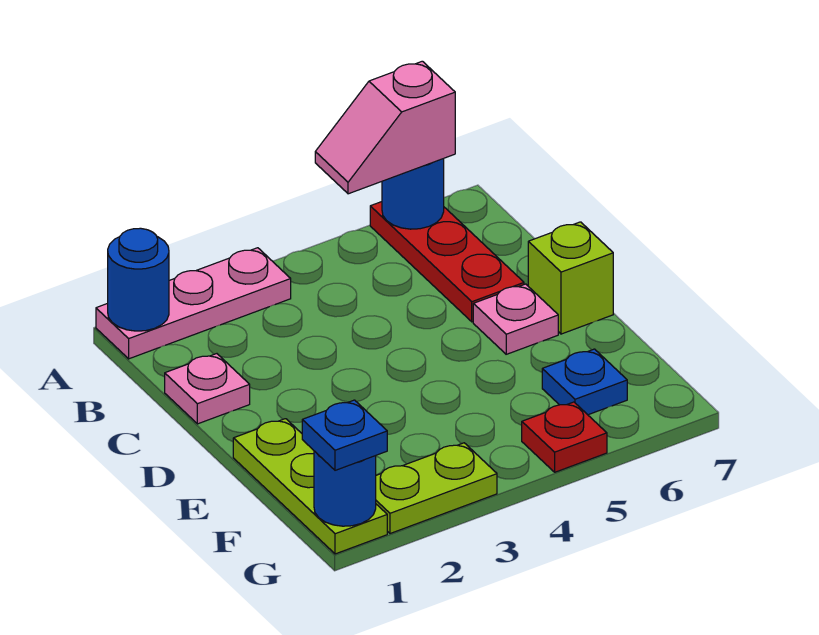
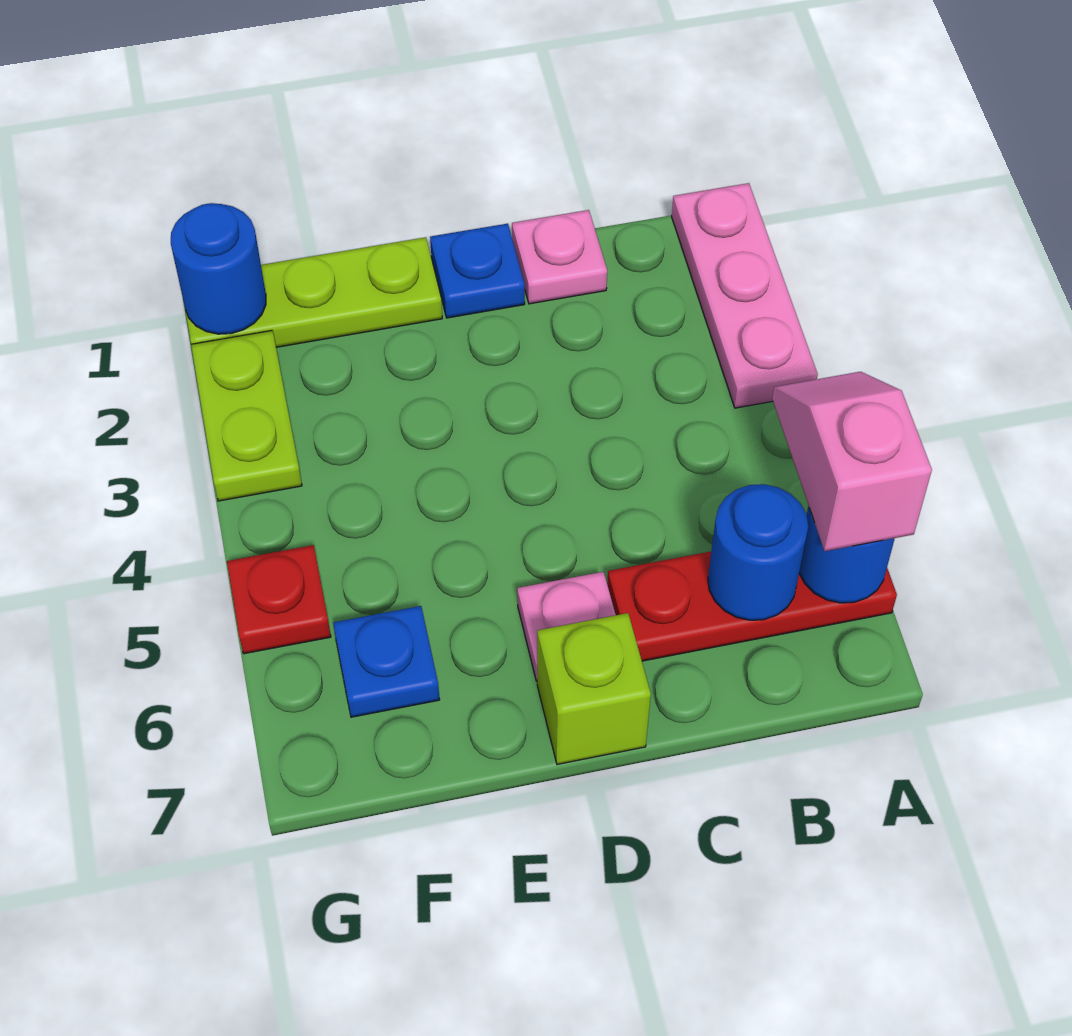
blue round brick A1 level 2 -> blue round brick B6 level 2
blue plate G1 level 3 -> blue plate D1 level 1

